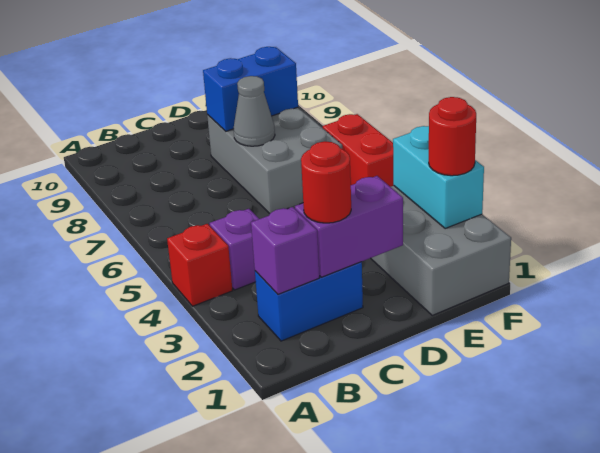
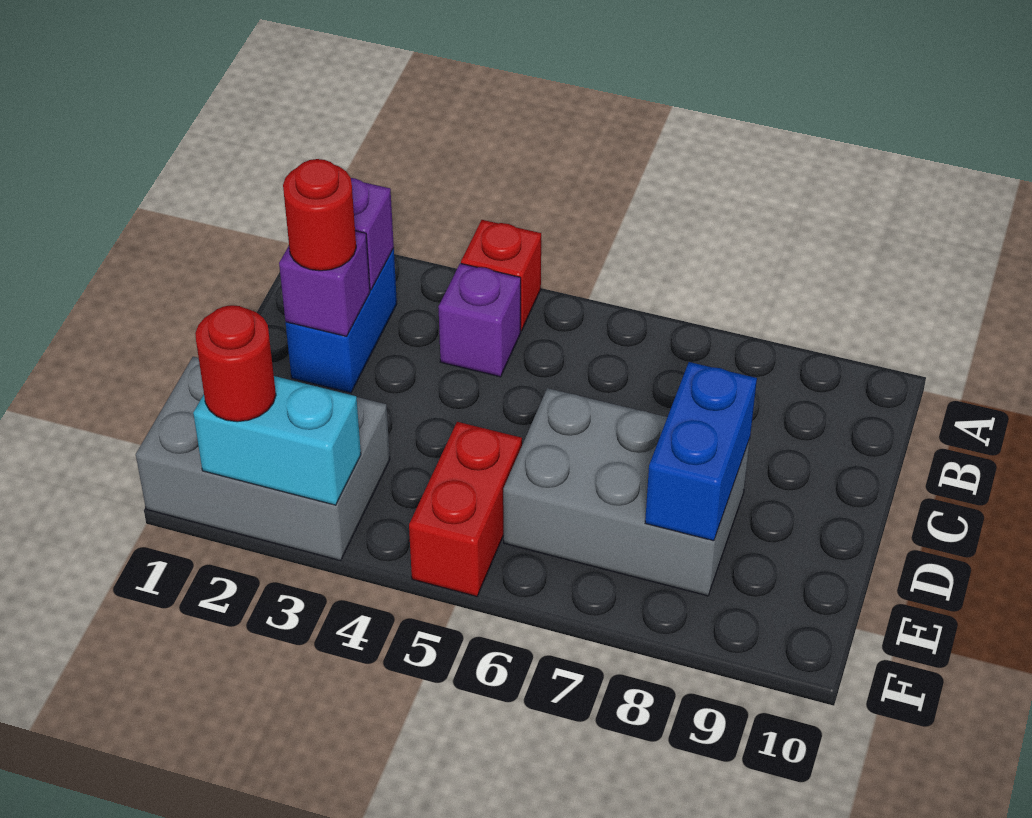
purple brick C2:D2 level 2 -> purple brick C2 level 2
grey cone D7 level 2 -> none
red brick F5:F6 level 1 -> red brick E5:F5 level 1

